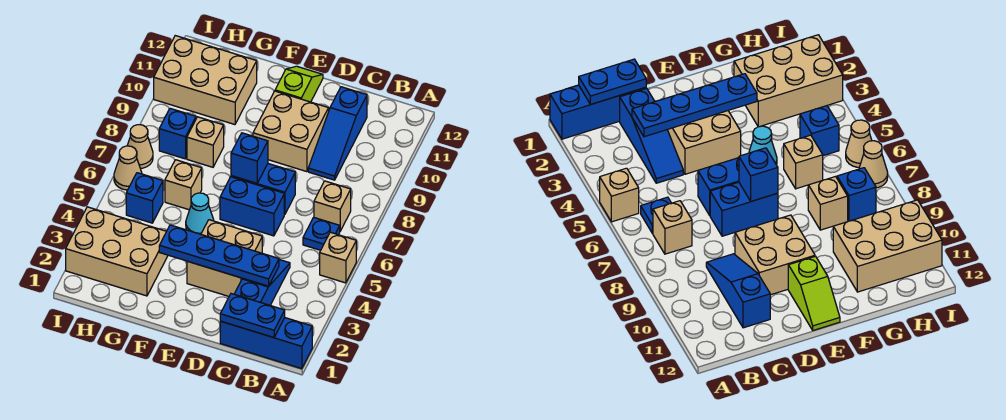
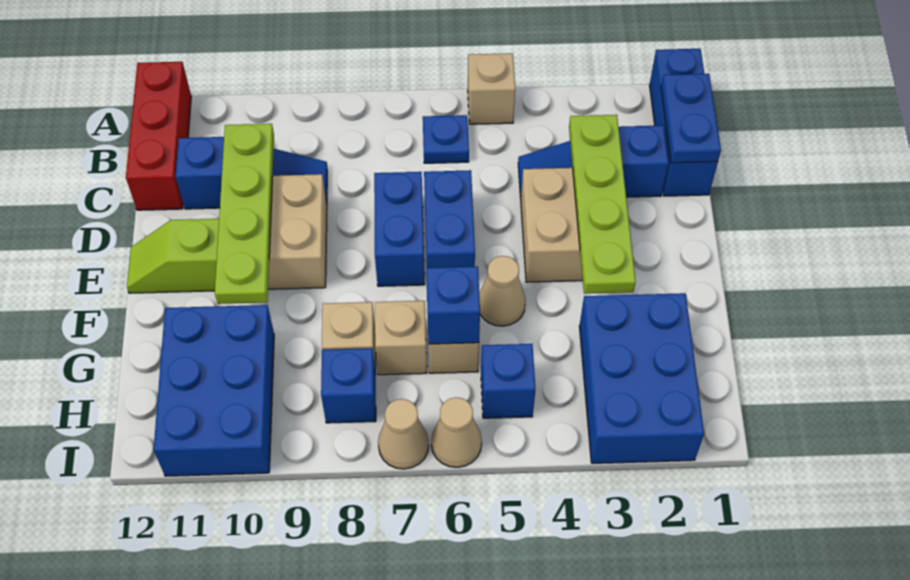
none -> red brick A12:C12 level 1
tan brick B7 level 1 -> tan brick G7 level 1
blue plate C3:F3 level 2 -> lime plate C3:F3 level 2
none -> lime plate C10:F10 level 2
blue brick E7 level 2 -> blue brick G6 level 2
cyan cone F5 level 1 -> tan cone F5 level 1
tan brick G2:I3 level 1 -> blue brick G2:I3 level 1
tan brick G10:I11 level 1 -> blue brick G10:I11 level 1

